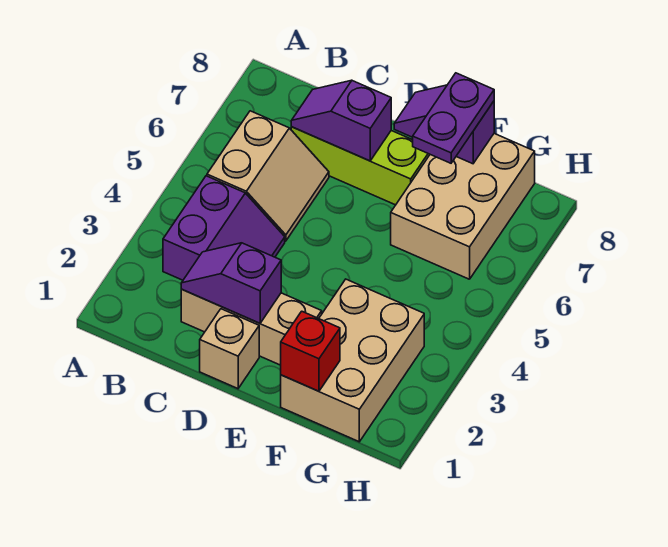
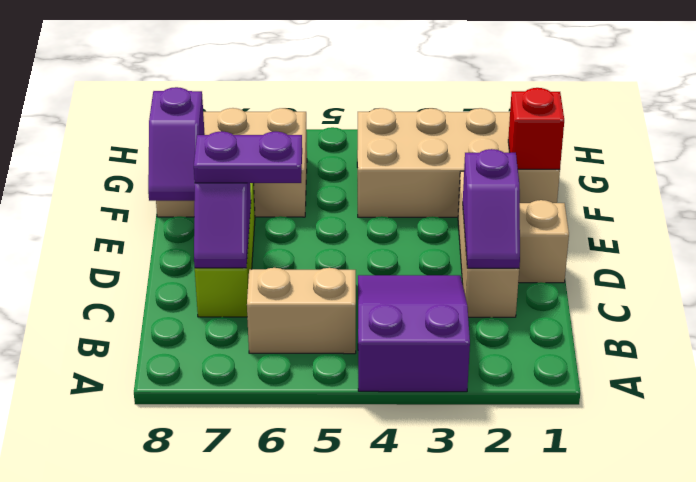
purple slope B3:C4 level 1 top B -> purple slope A3:C4 level 1 top A
tan brick F1:G3 level 1 -> tan brick F1:G4 level 1
purple plate F7:F8 level 3 -> purple plate D6:D7 level 3

